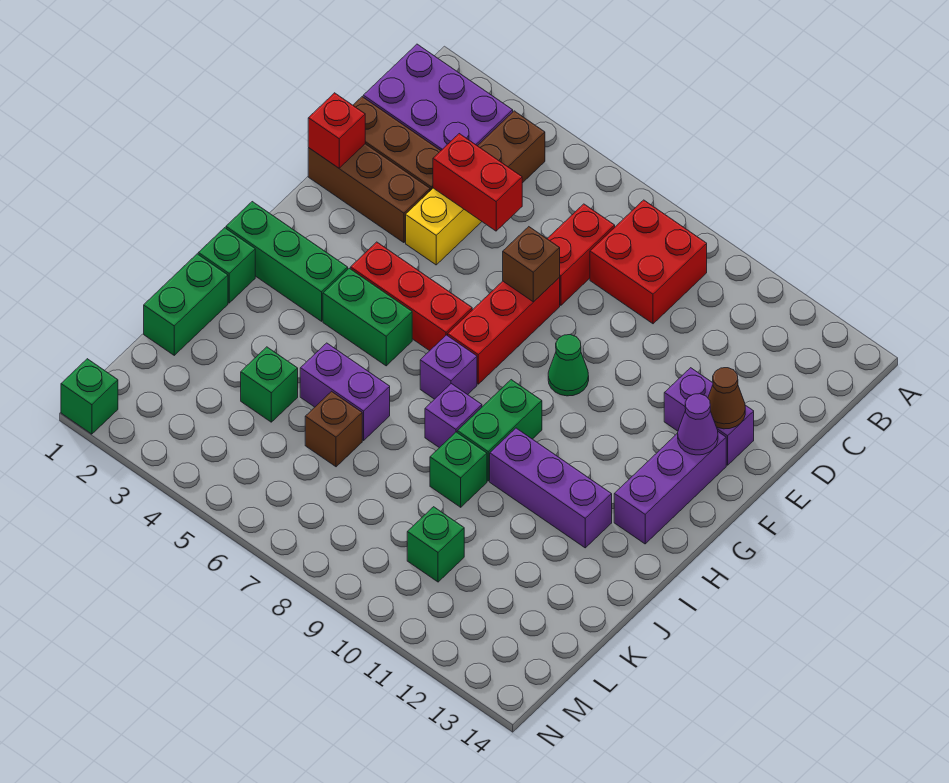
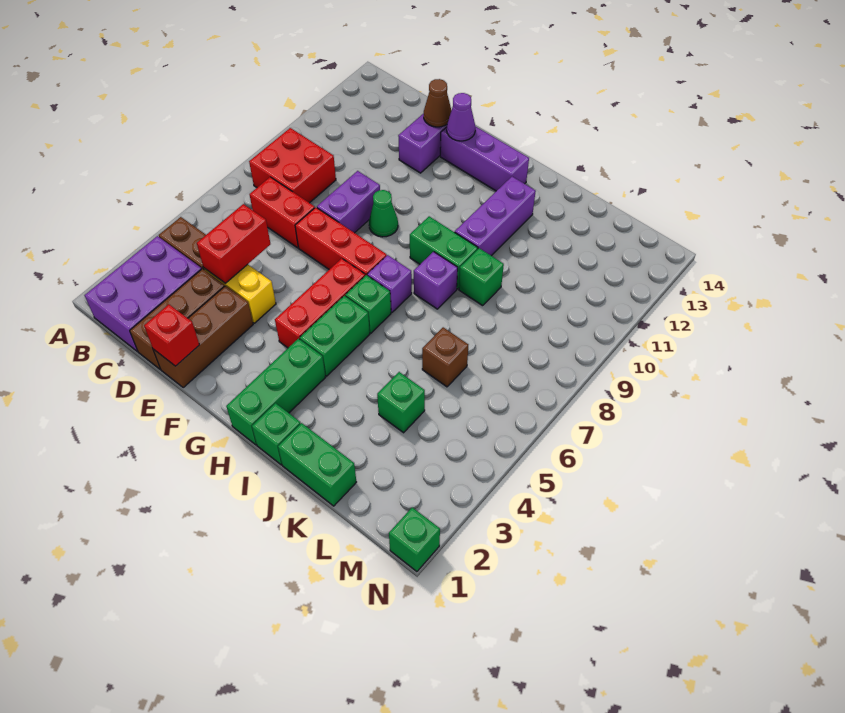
brown brick E7 level 2 -> none
purple brick J5:J6 level 1 -> purple brick E8:E9 level 1
green brick L10 level 1 -> green brick H6 level 1

